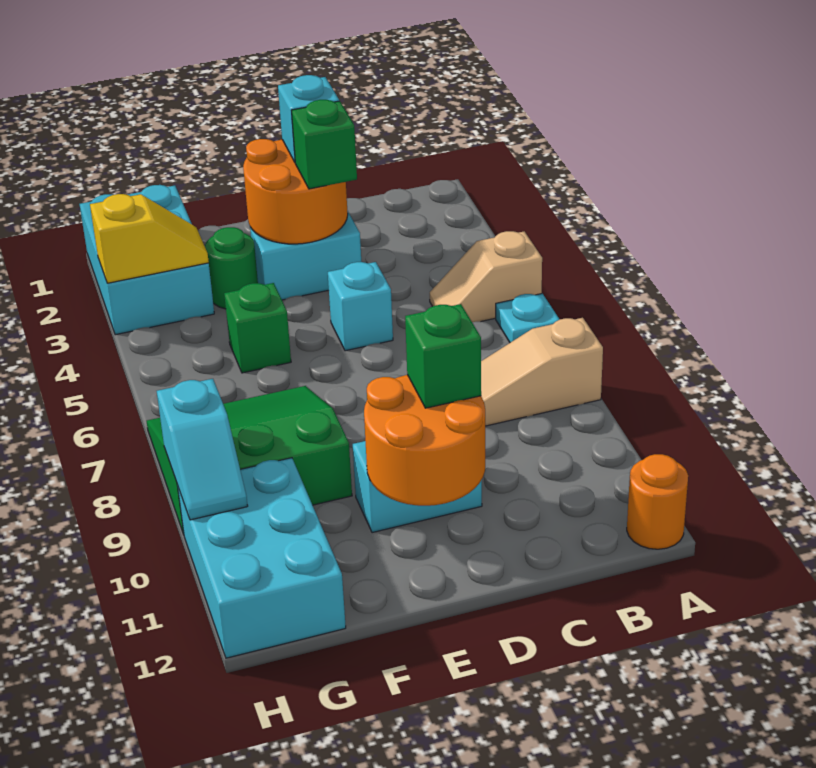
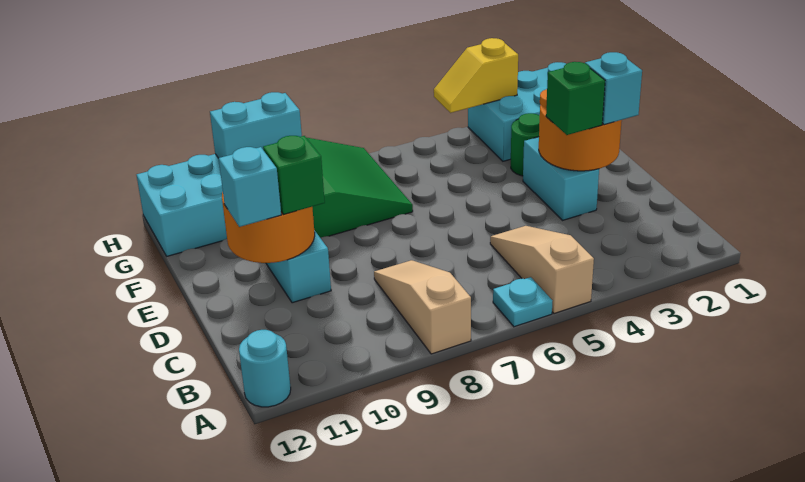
tan slope A5:B5 level 1 top A -> tan slope A5:C5 level 1 top A
orange round brick A12 level 1 -> cyan round brick A12 level 1
cyan brick D5 level 1 -> cyan brick D11 level 3
green brick F5 level 1 -> none
yellow slope G3:H3 level 2 top H -> yellow slope H3:H4 level 2 top 3
cyan slope H9:H10 level 2 top 9 -> cyan brick H9:H10 level 2

